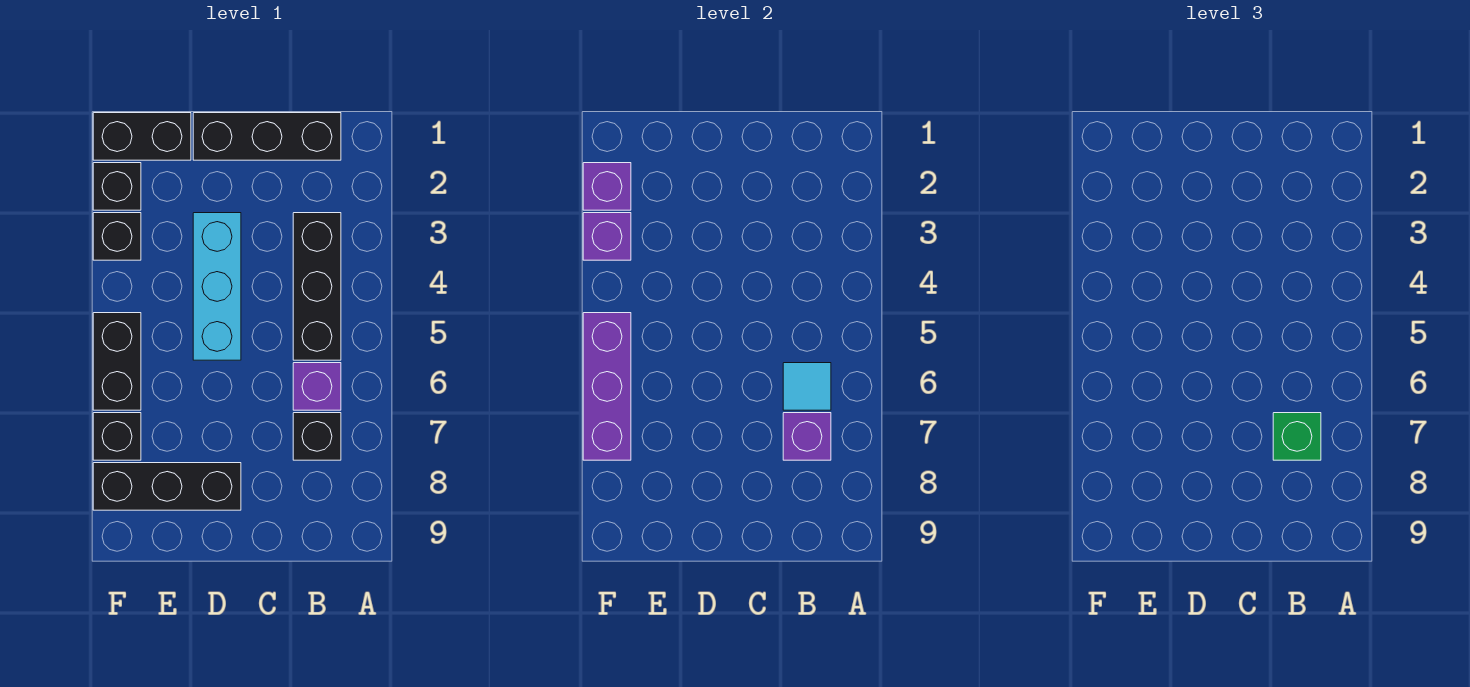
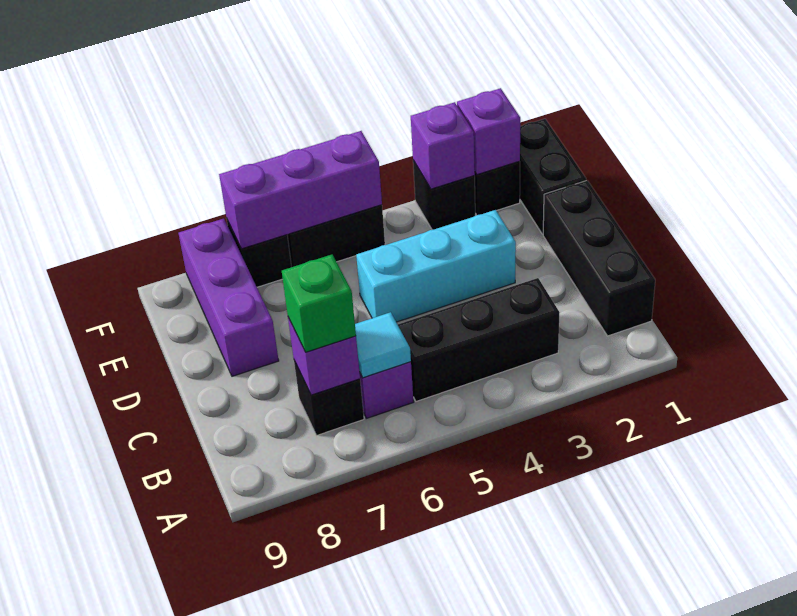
black brick D8:F8 level 1 -> purple brick D8:F8 level 1

